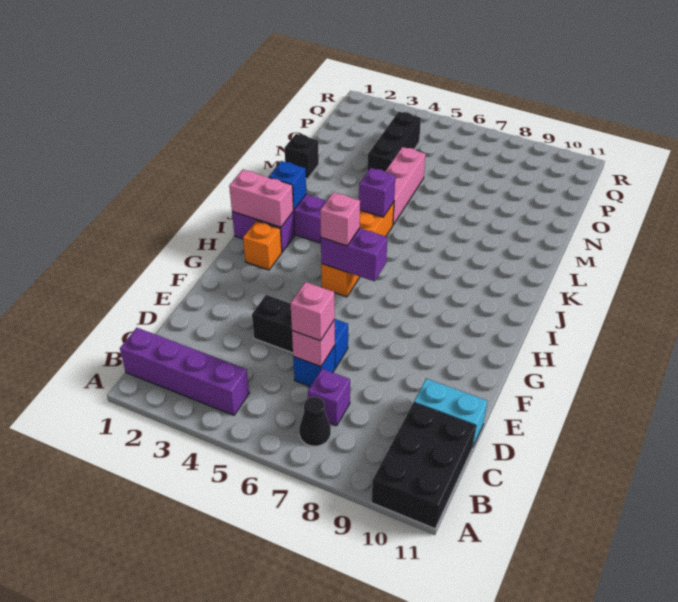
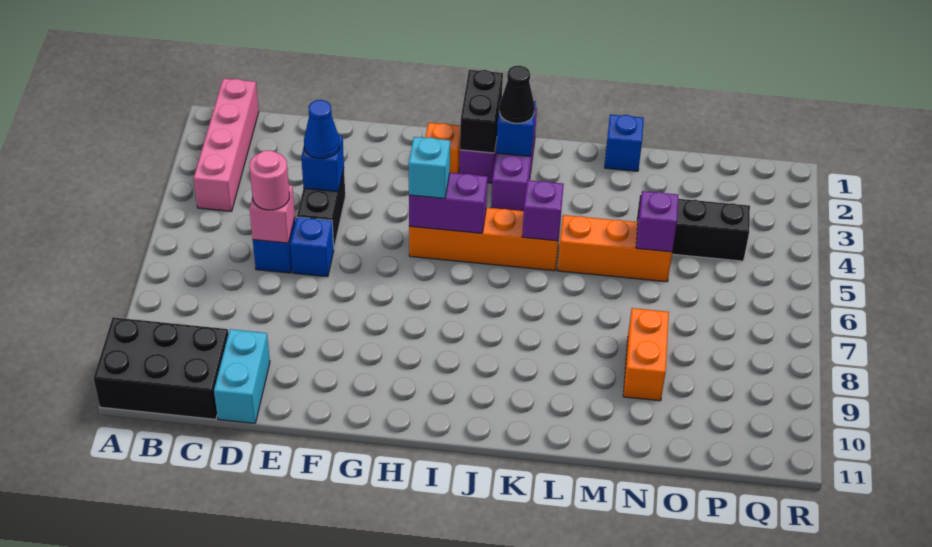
purple brick B1:B4 level 1 -> pink brick B1:B4 level 1
black cone B7 level 1 -> black cone J2 level 3
purple brick C7 level 1 -> purple brick N5 level 2
pink brick D6 level 3 -> pink round brick D6 level 3
none -> blue brick E4 level 2
none -> blue cone E4 level 3
purple brick H5:H6 level 2 -> purple brick H5:I5 level 2
pink brick H5 level 3 -> cyan brick H5 level 3
pink brick I1:I2 level 2 -> black brick I1:I2 level 2
pink brick L5:N5 level 1 -> orange brick L5:N5 level 1
black brick M1 level 1 -> blue brick M1 level 1
none -> orange brick N8:N9 level 1

